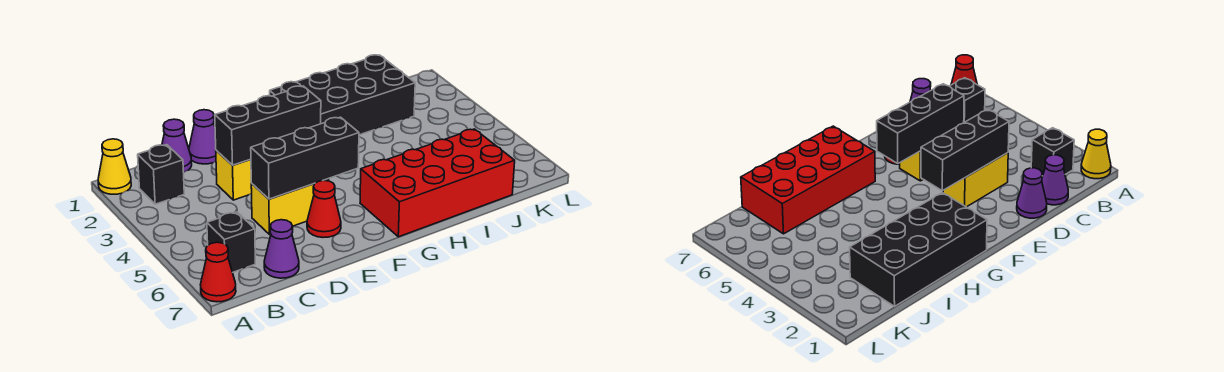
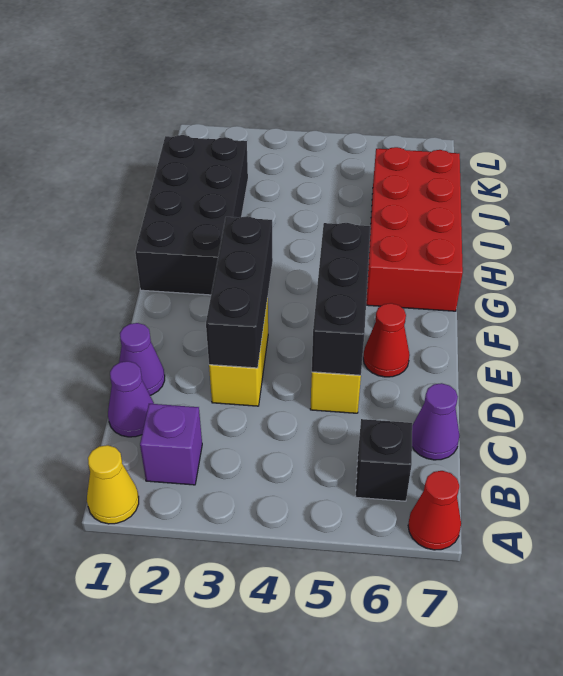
black brick B2 level 1 -> purple brick B2 level 1

